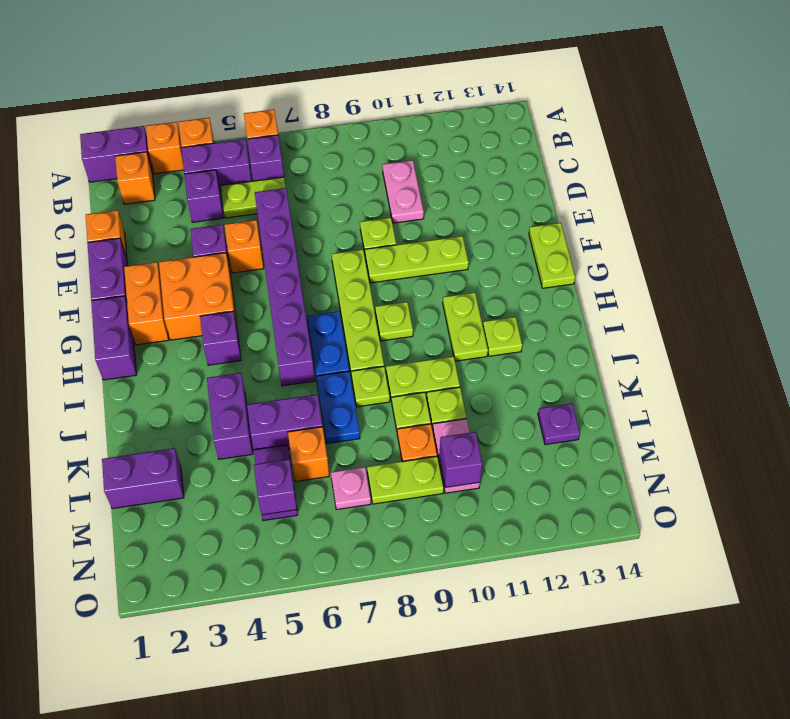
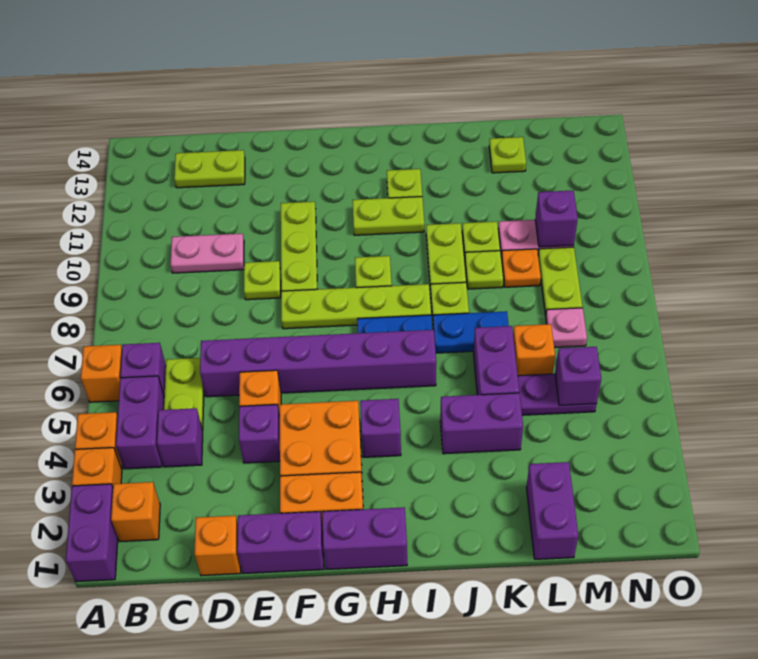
lime plate F14:G14 level 1 -> lime plate C13:D13 level 1
purple plate L13 level 1 -> lime plate L13 level 1

